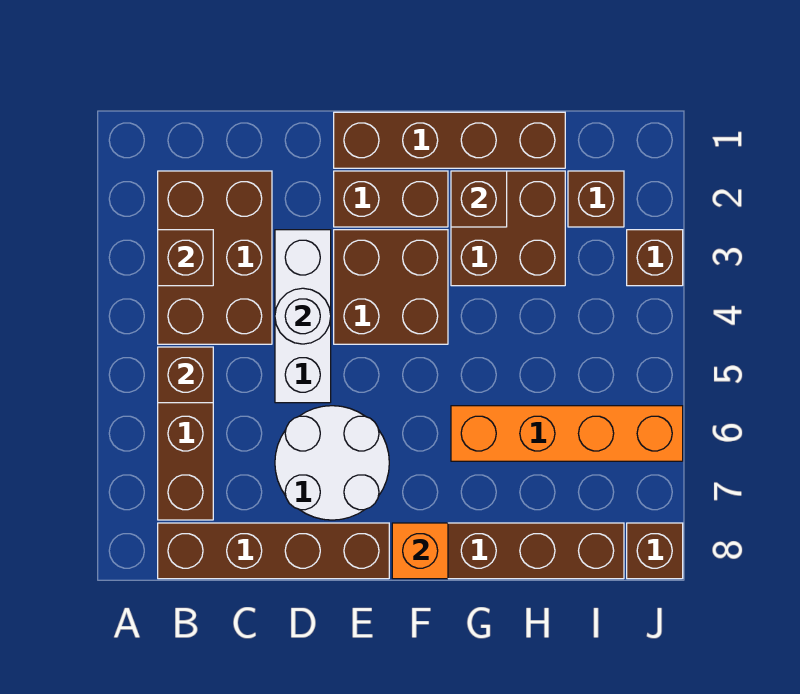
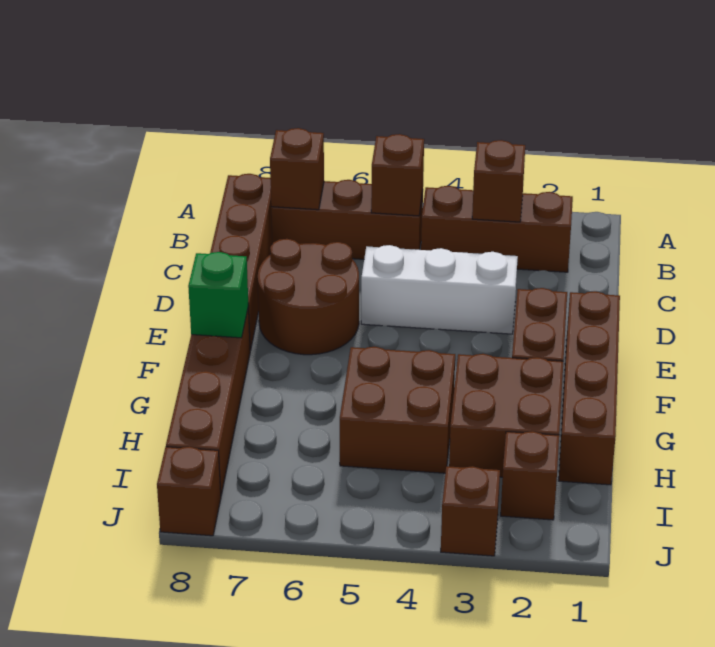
brown brick B2:C4 level 1 -> brown brick B2:B4 level 1
white round brick D4 level 2 -> none
white round brick D6:E7 level 1 -> brown round brick D6:E7 level 1
brown brick E3:F4 level 1 -> brown brick G4:H5 level 1
orange brick F8 level 2 -> green brick F8 level 2
brown brick G2 level 2 -> brown brick B7 level 2
orange brick G6:J6 level 1 -> none

